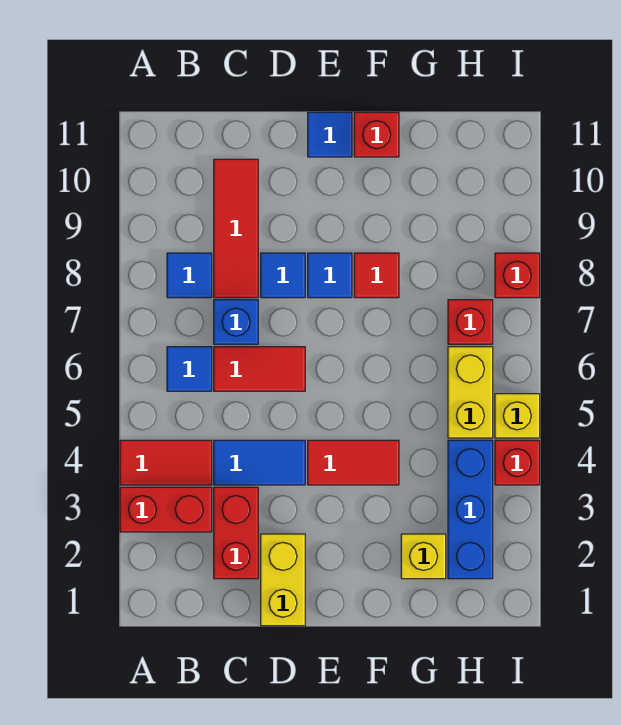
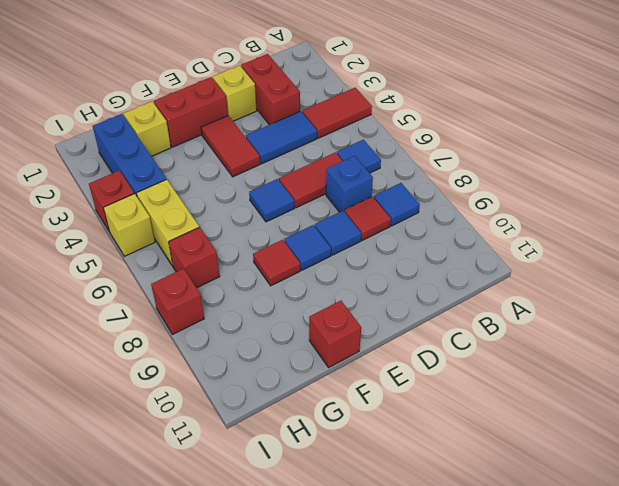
red brick A3:B3 level 1 -> red brick E2:F2 level 1
red tile C8:C10 level 1 -> red tile C8 level 1
yellow brick D1:D2 level 1 -> yellow brick D2 level 1
red tile E4:F4 level 1 -> red tile E3:E4 level 1
blue tile E11 level 1 -> blue tile E6 level 1

